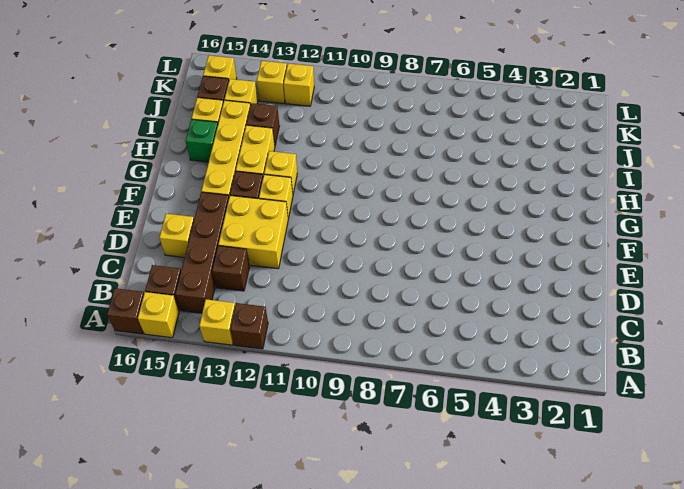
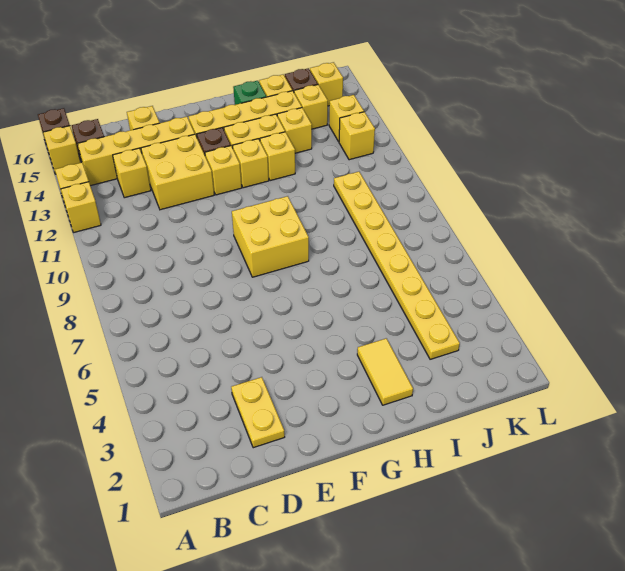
brown brick A12 level 1 -> yellow brick A12 level 1
brown brick B14:E14 level 1 -> yellow brick B14:E14 level 1
brown brick C13 level 1 -> yellow brick C13 level 1
none -> yellow plate D2:D3 level 1
none -> yellow brick F8:G9 level 1
none -> yellow tile H2:H3 level 1
none -> yellow brick H12 level 1
brown brick I13 level 1 -> yellow brick I13 level 1
none -> yellow plate J3:J10 level 1

